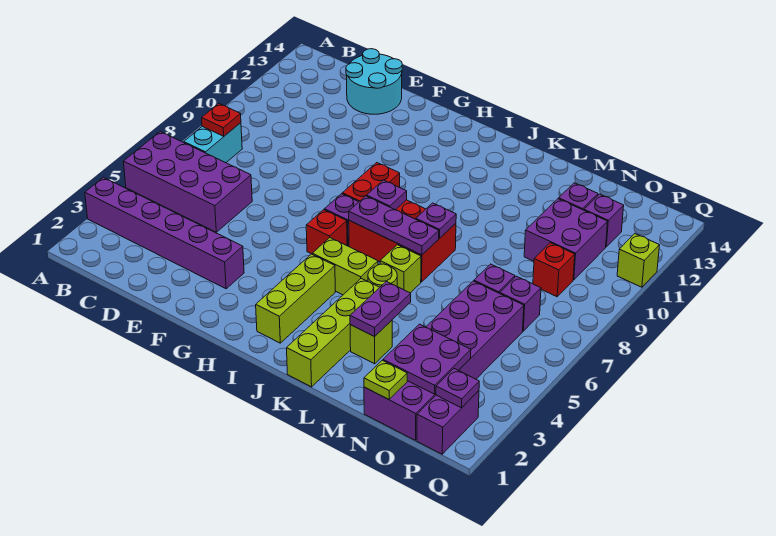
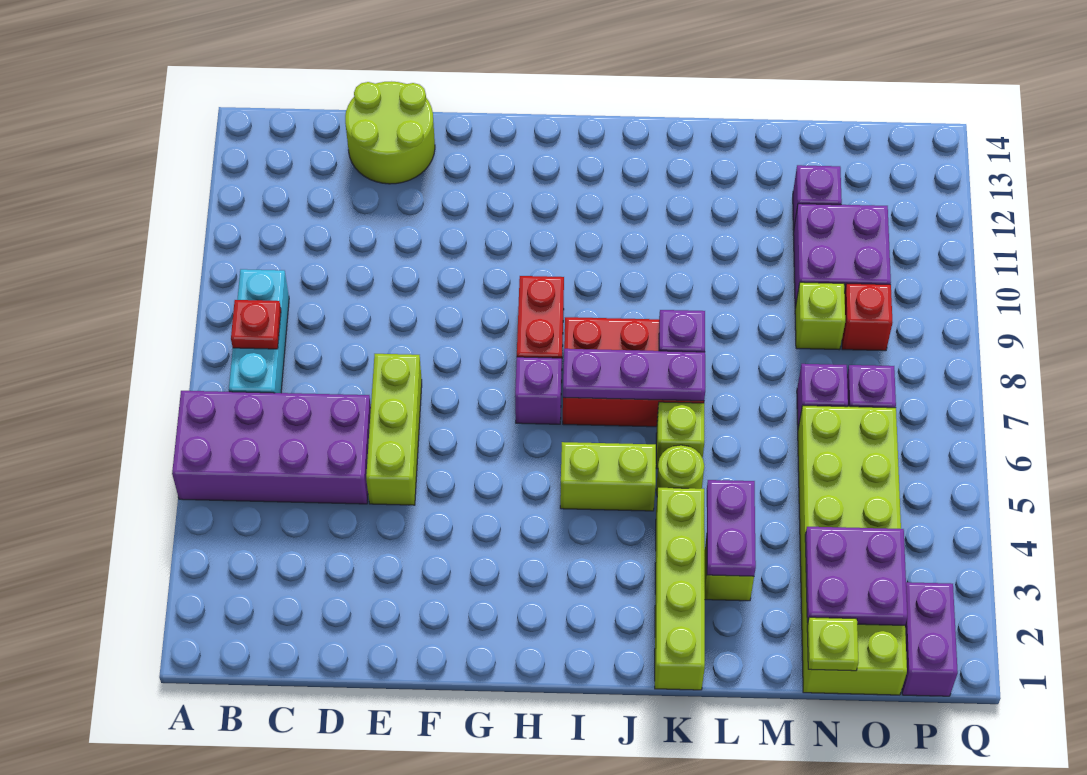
purple brick A3:F3 level 1 -> none
cyan brick B7:B8 level 1 -> cyan brick B7:B9 level 1
cyan round brick D13:E14 level 1 -> lime round brick D13:E14 level 1
red brick H6 level 1 -> none
lime brick I2:I4 level 1 -> lime brick E5:E7 level 1
purple plate I8 level 2 -> none
purple brick N1:O6 level 1 -> lime brick N1:O6 level 1
purple brick O12 level 1 -> none
purple plate P2 level 2 -> none
lime brick Q11 level 1 -> lime brick N9 level 1

